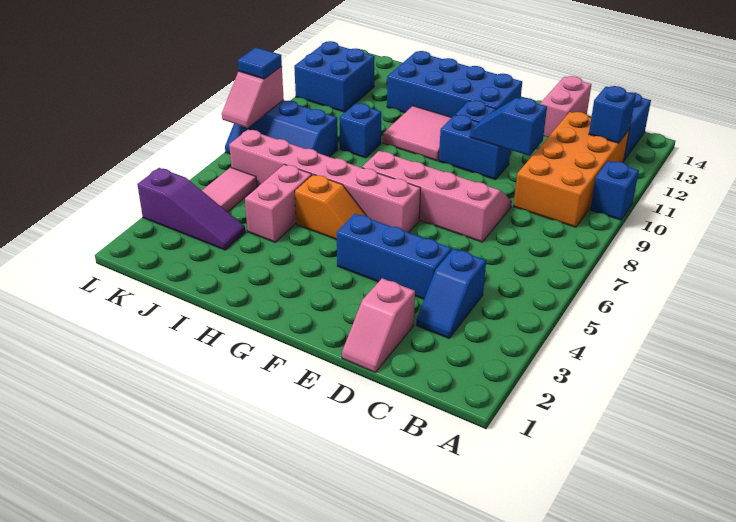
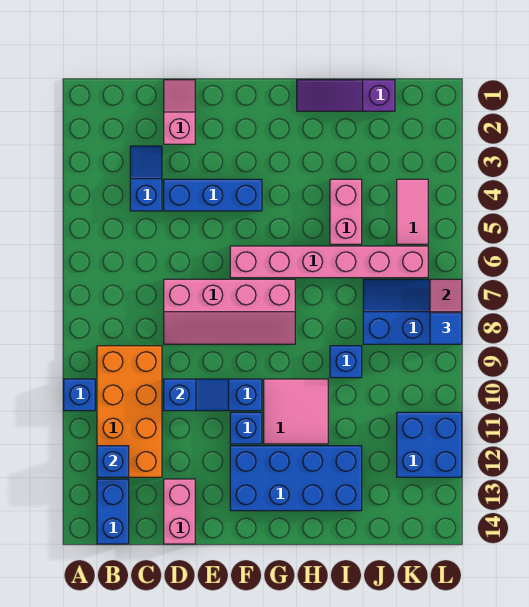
orange slope G5:H5 level 1 top H -> none
purple slope J3:L3 level 1 top L -> purple slope H1:J1 level 1 top J

